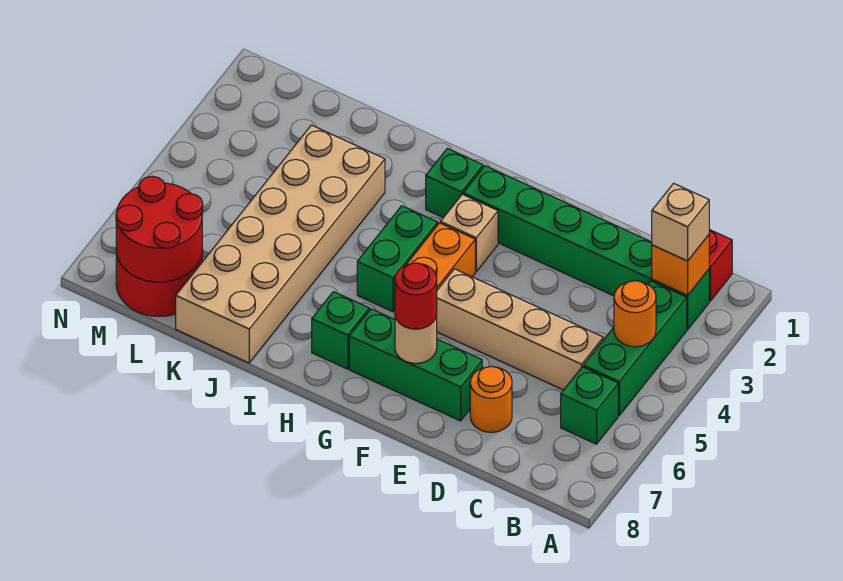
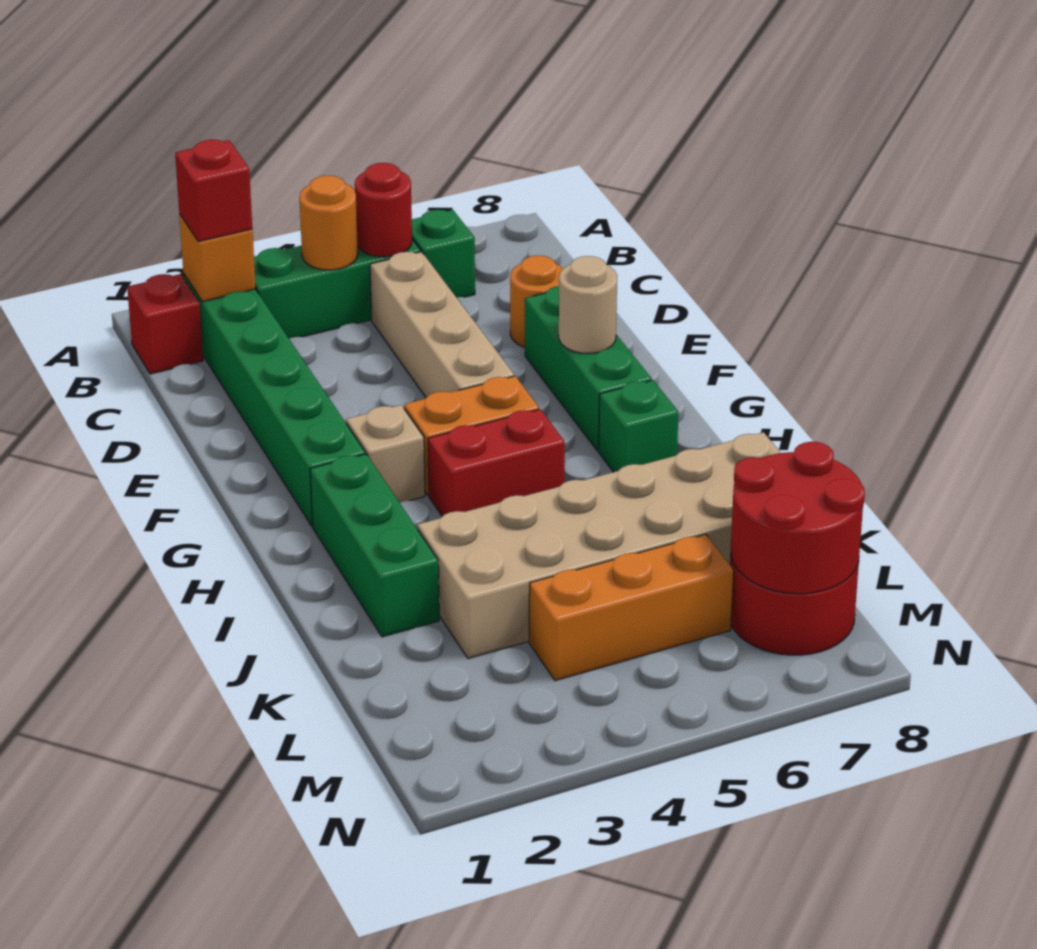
tan brick B2 level 3 -> red brick B2 level 3
red round brick F7 level 3 -> red round brick B5 level 2
green brick H2 level 1 -> green brick H2:J2 level 1
green brick H4:H5 level 1 -> red brick H4:H5 level 1
none -> orange brick L4:L6 level 1

